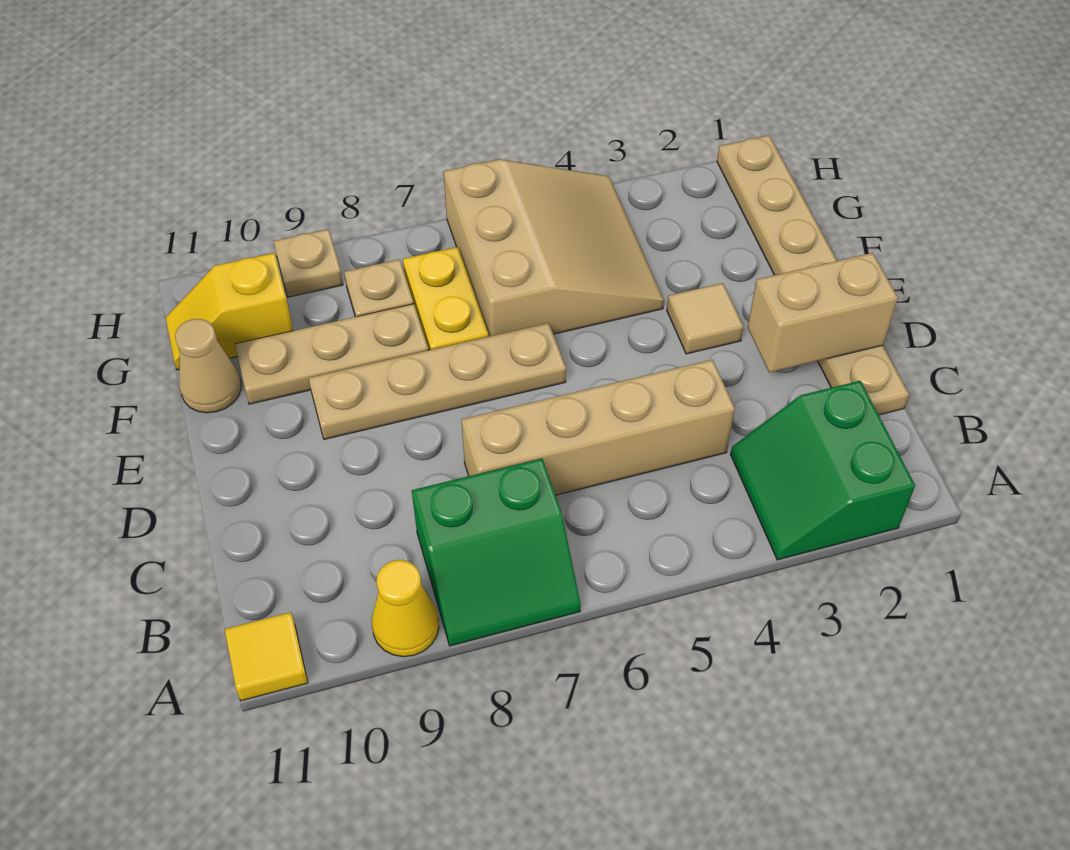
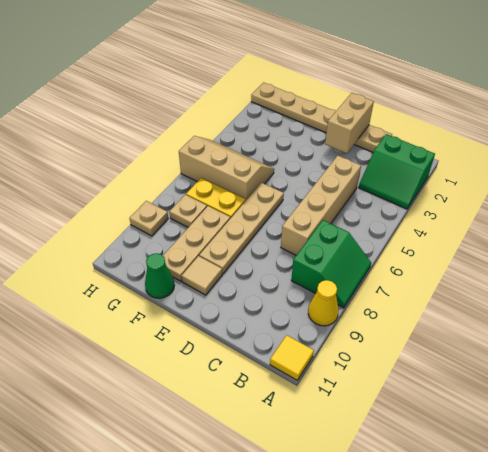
tan tile E3 level 1 -> tan tile E10 level 1
tan slope F4:H6 level 1 top 6 -> tan slope F5:H6 level 1 top 6
tan cone F11 level 1 -> green cone F11 level 1
yellow slope G10:G11 level 1 top 10 -> none

